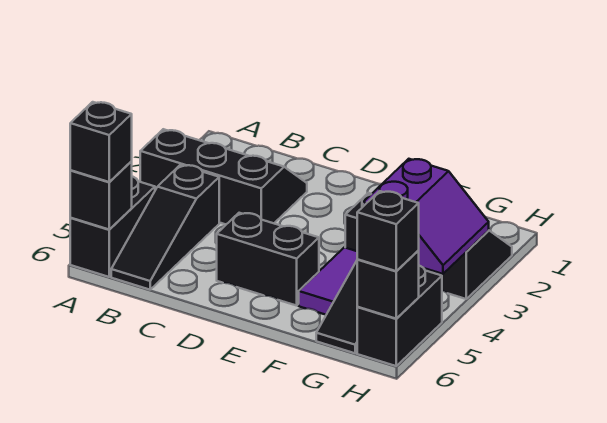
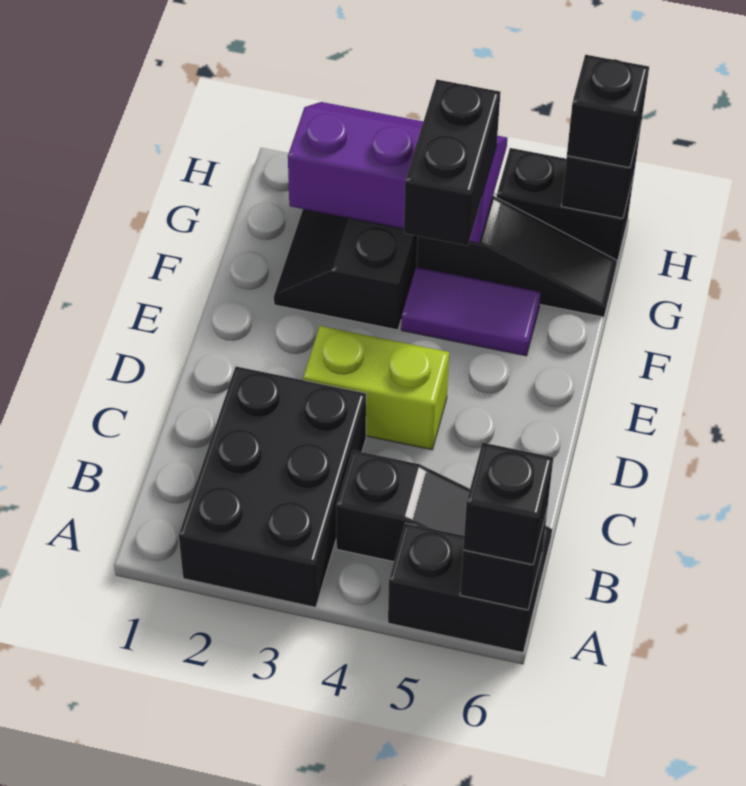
black slope A2:C3 level 1 top 3 -> black brick A2:C3 level 1
none -> lime brick D3:D4 level 1
black brick D5:E5 level 1 -> black brick F4:G4 level 3
purple slope G3:H4 level 2 top G -> purple slope G2:H4 level 2 top G

